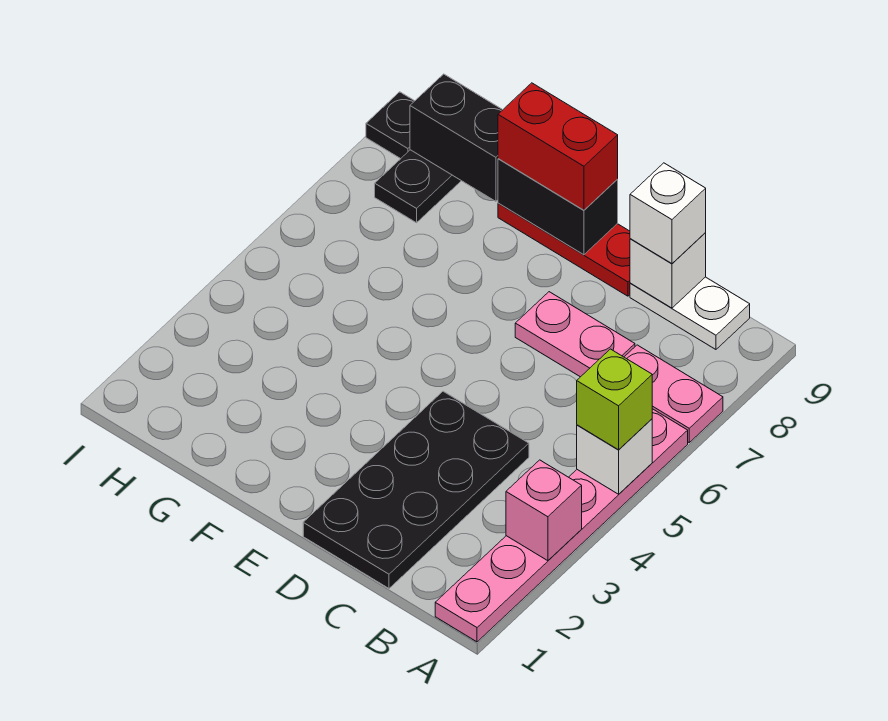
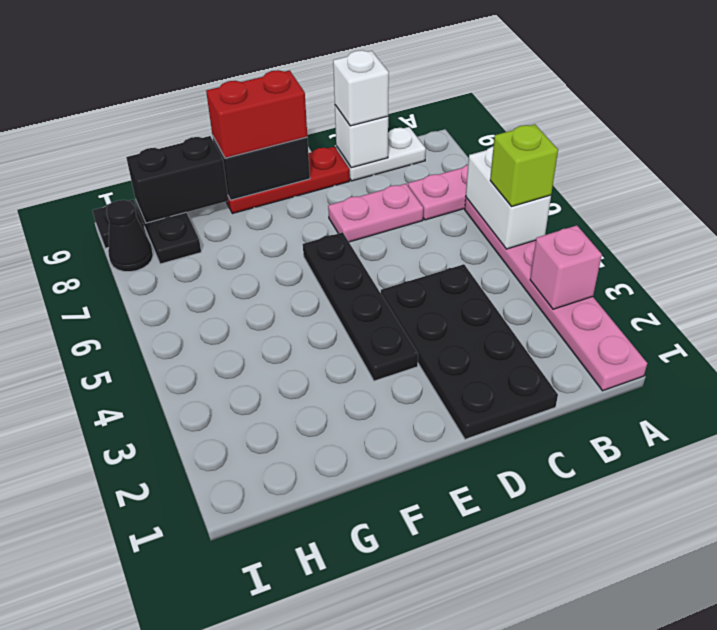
white brick A5 level 2 -> white brick A5:A6 level 2
none -> black plate E3:E6 level 1
none -> black cone I8 level 1

